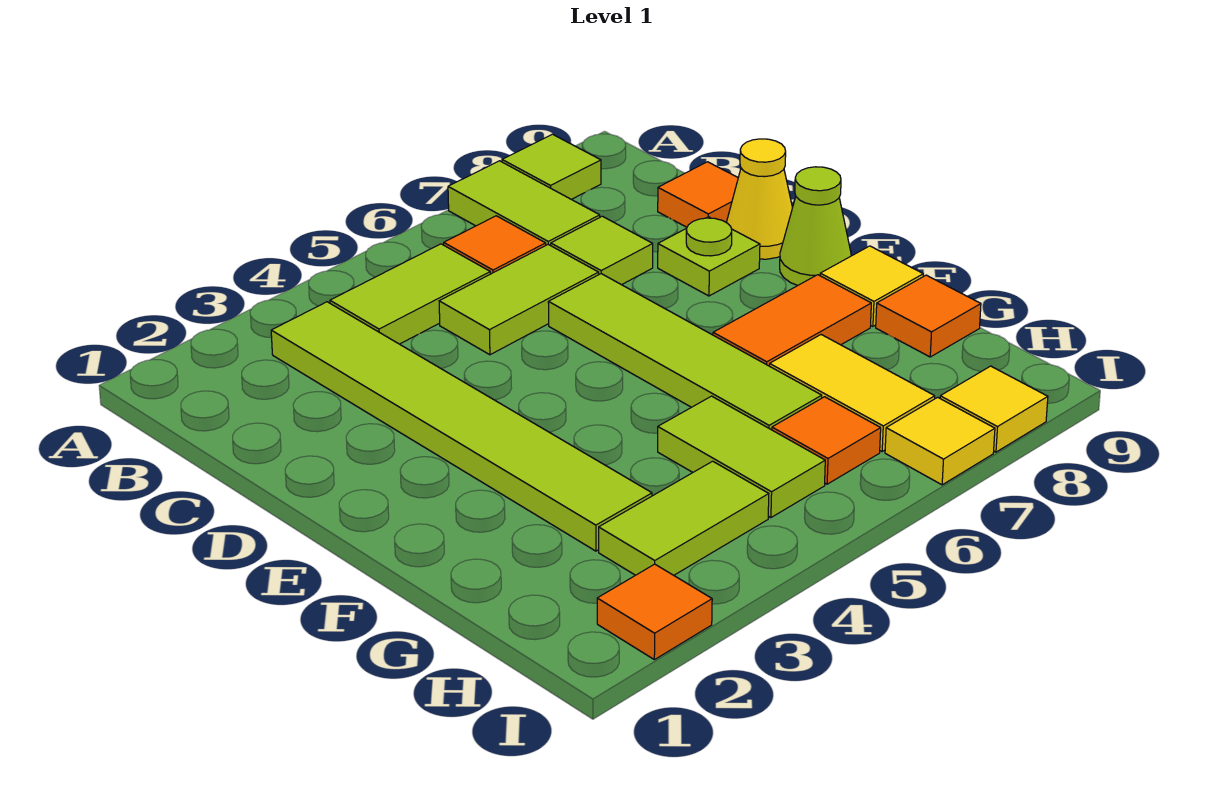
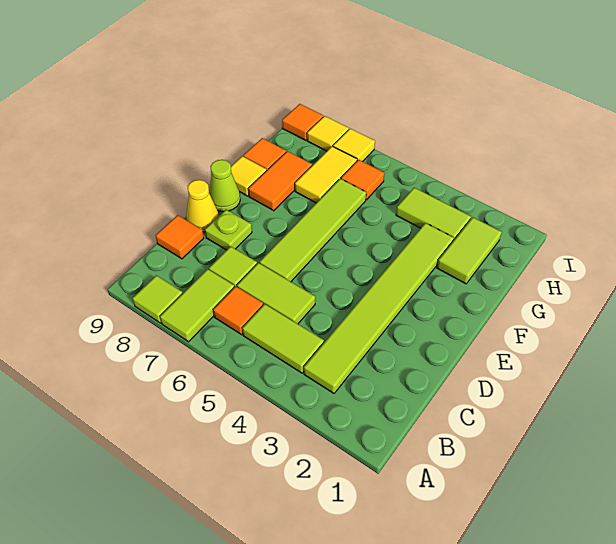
orange tile F7:F8 level 1 -> orange tile F8:G8 level 1
lime tile G5:H5 level 1 -> lime tile G2:H2 level 1
orange tile I2 level 1 -> orange tile I9 level 1

